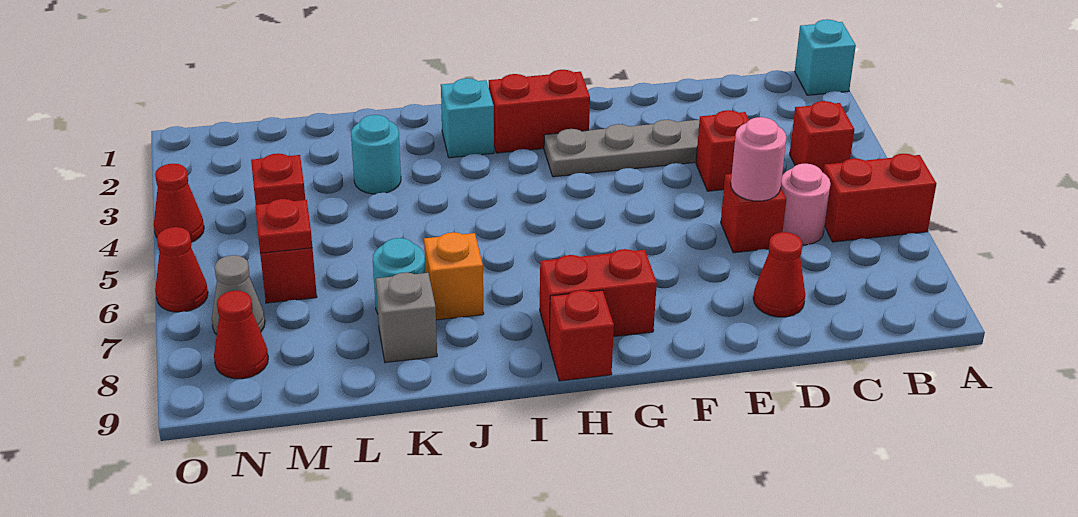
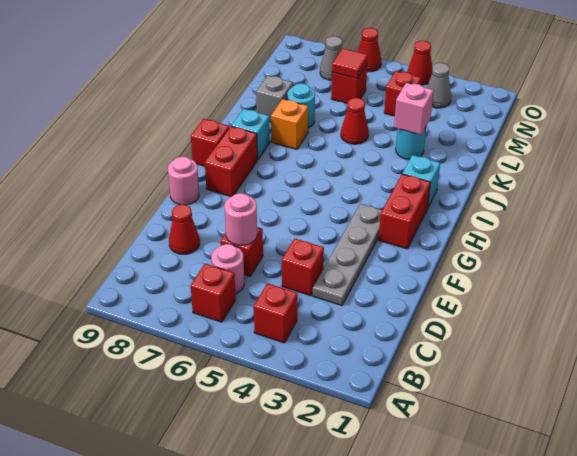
cyan brick A1 level 1 -> cyan brick I8 level 1
red brick A6:B6 level 1 -> red brick B6 level 1
none -> pink round brick F9 level 1
none -> pink brick K3 level 2
red plate M6 level 2 -> red tile M6 level 2
none -> grey cone N3 level 1
red cone N8 level 1 -> red cone K5 level 1

